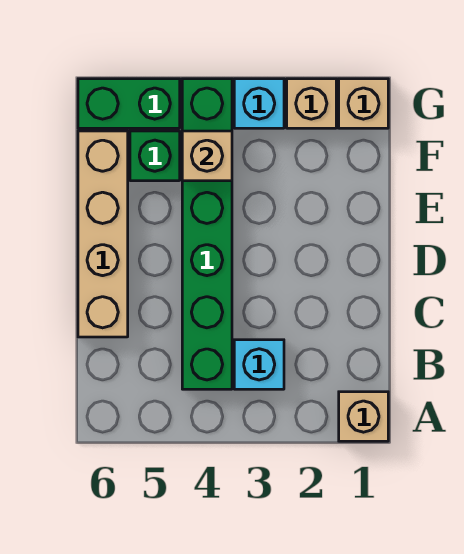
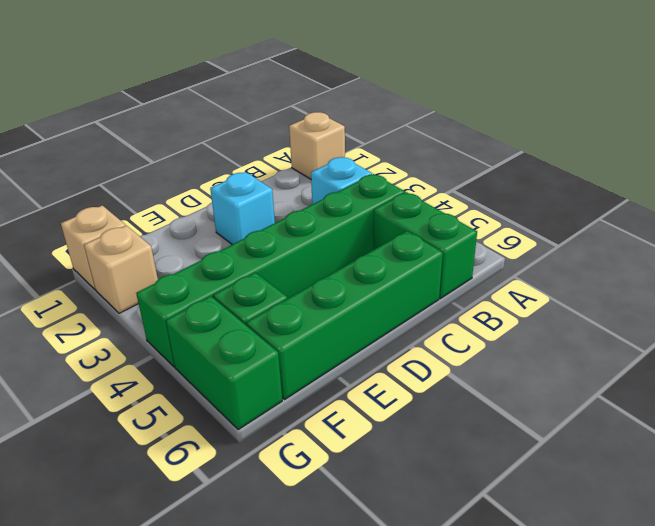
none -> green brick B5:B6 level 1
tan brick C6:F6 level 1 -> green brick C6:F6 level 1
tan brick F4 level 2 -> none
cyan brick G3 level 1 -> cyan brick D2 level 1

